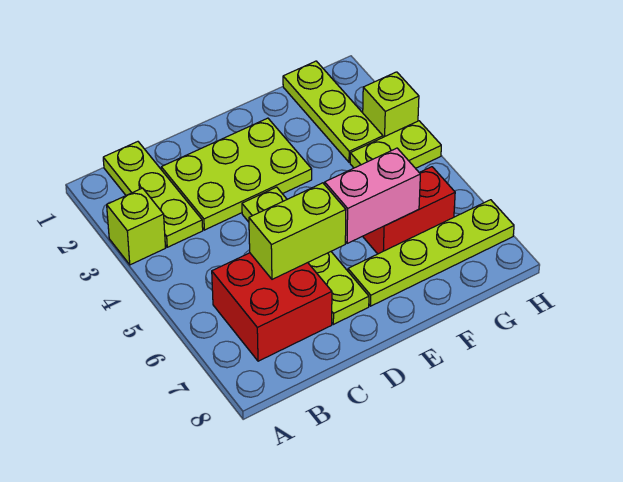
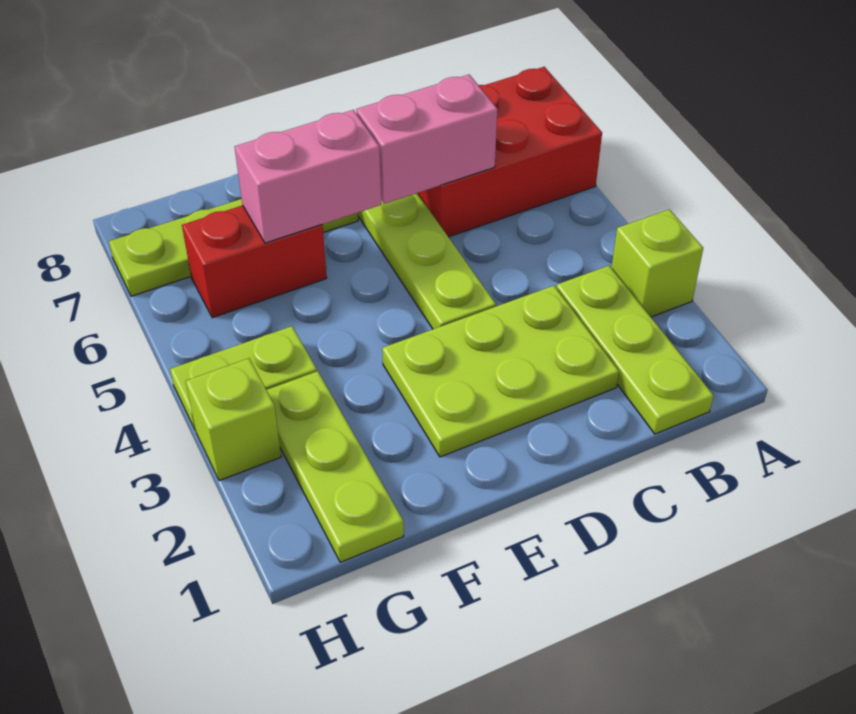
red brick B6:C7 level 1 -> red brick A6:C7 level 1
lime brick C6:D6 level 2 -> pink brick C6:D6 level 2

